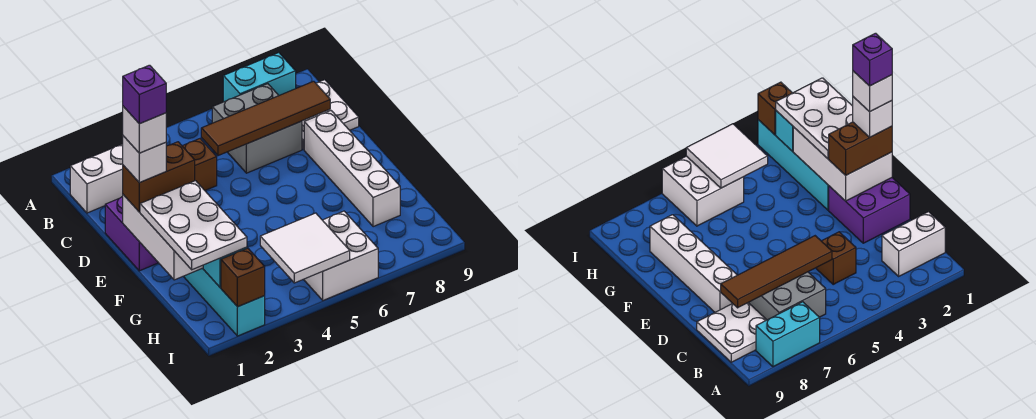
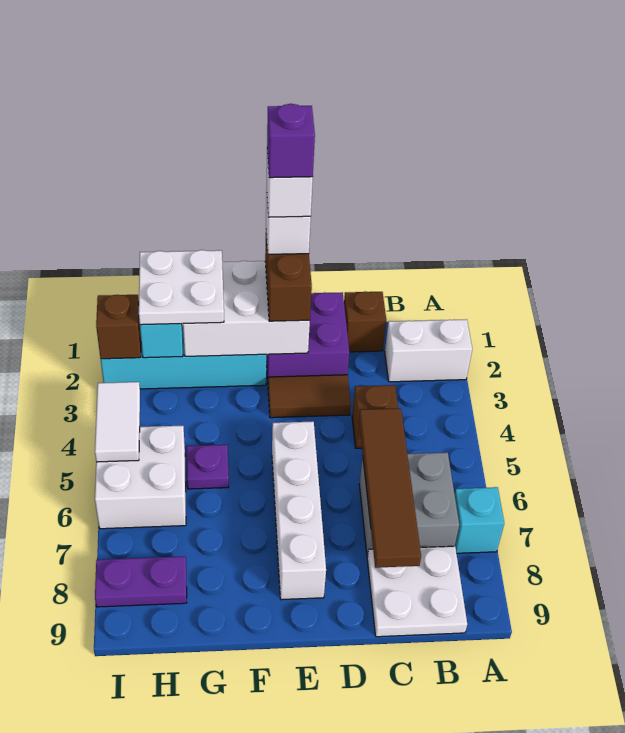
cyan brick A7:A8 level 1 -> cyan brick A7 level 1
white brick B1:B2 level 1 -> white brick A2:B2 level 1
none -> brown brick C1 level 1
none -> brown tile D3:E3 level 1
white brick D8:G8 level 1 -> white brick E5:E8 level 1
white plate F1:H2 level 3 -> white plate G1:H2 level 3
none -> purple plate G5 level 1
white tile H4:I5 level 2 -> white tile I4:I5 level 2
none -> purple plate H8:I8 level 1

